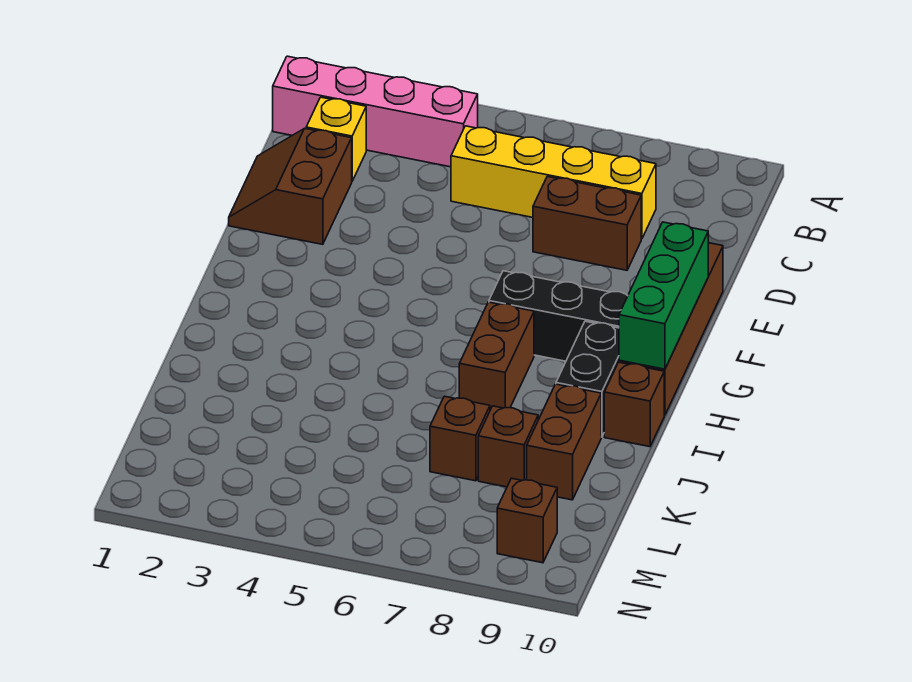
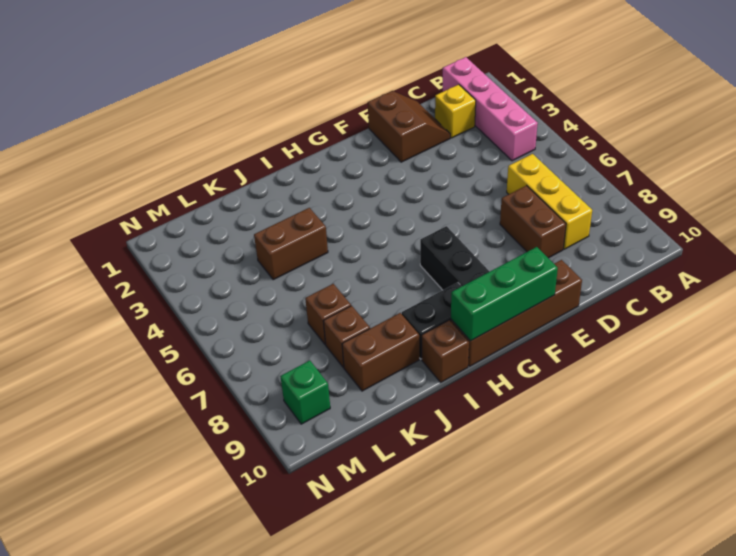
yellow brick C5:C8 level 1 -> yellow brick C6:C8 level 1
brown slope D1:E2 level 1 top 2 -> brown slope D1:E2 level 1 top E
brown brick H7:I7 level 1 -> brown brick J4:K4 level 1
brown brick M9 level 1 -> green brick M9 level 1

